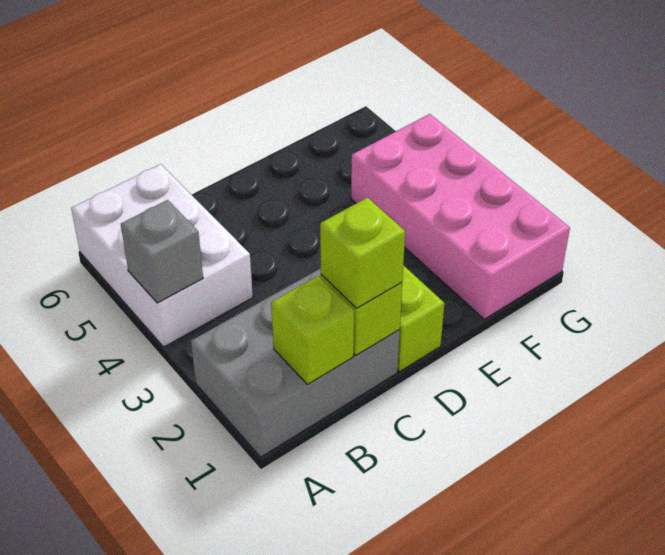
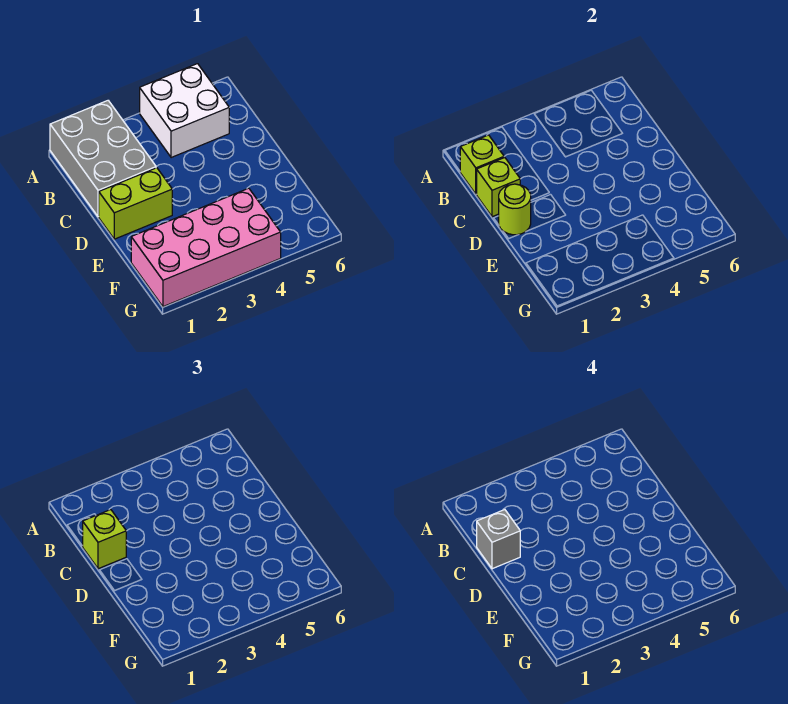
white brick A4:B6 level 1 -> white brick A4:B5 level 1
grey brick A4 level 2 -> grey brick C1 level 4
none -> lime round brick D1 level 2

